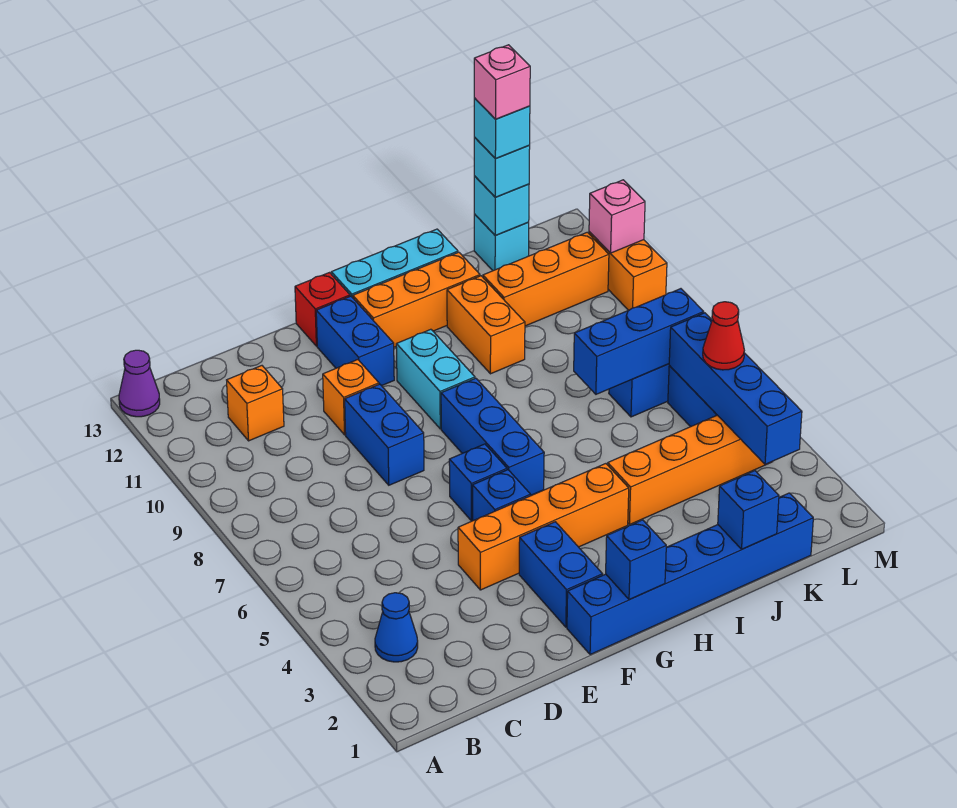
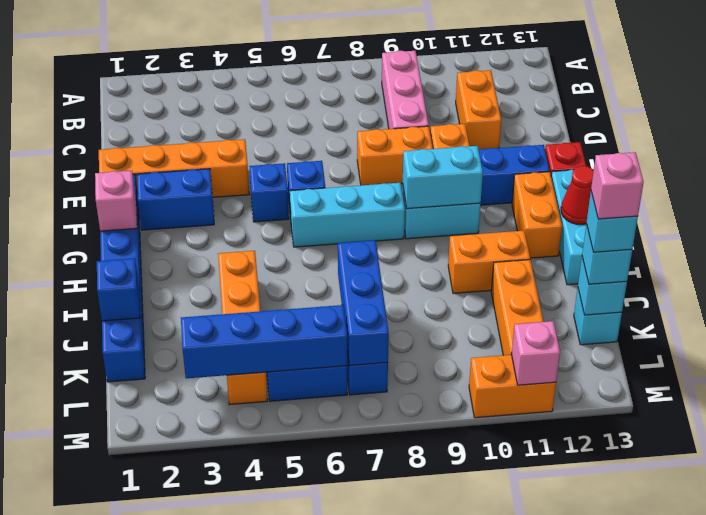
purple cone A13 level 1 -> none
blue cone B3 level 1 -> none
none -> pink brick B9:D9 level 1
orange brick C11 level 1 -> orange brick C11:D11 level 1
orange brick E4:H4 level 1 -> orange brick E1:E4 level 1
blue brick E8:E9 level 1 -> orange brick E8:E9 level 1
blue brick G1 level 2 -> pink brick G1 level 2
blue brick G6:G8 level 1 -> cyan brick G6:G8 level 1
none -> cyan brick G9:G10 level 2
orange brick G12:I12 level 1 -> orange brick G12:H12 level 1
red cone L5 level 3 -> red cone H13 level 2

